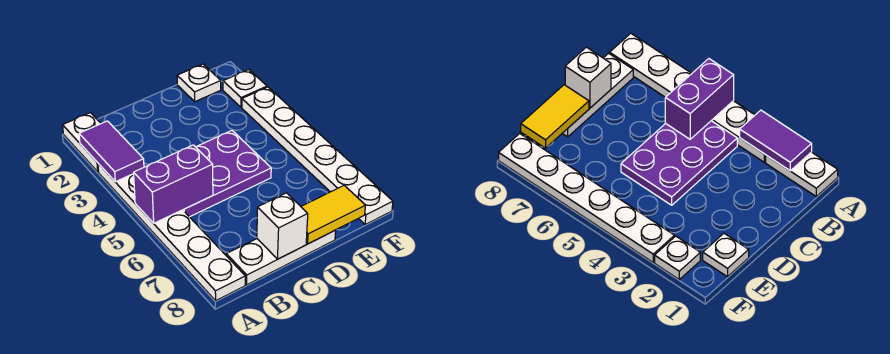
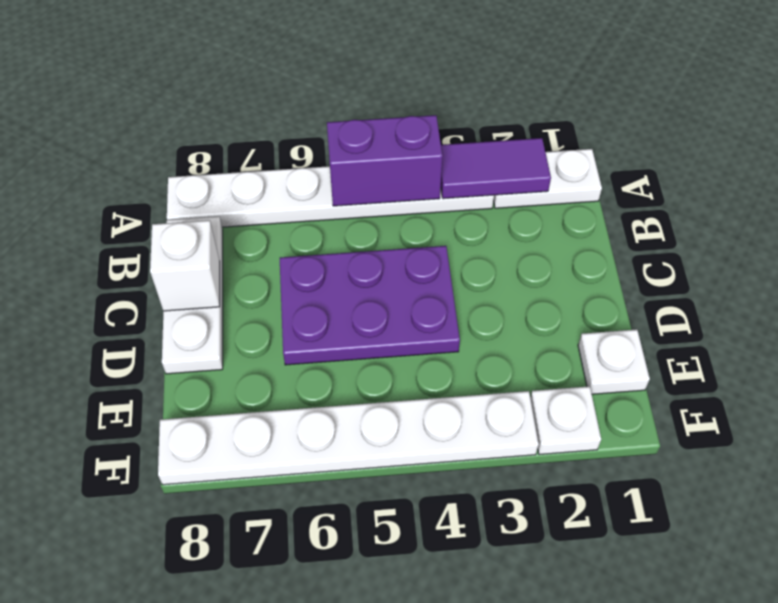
purple brick A5:B5 level 2 -> purple brick A4:A5 level 2
purple plate B4:D5 level 1 -> purple plate C4:D6 level 1
yellow tile D8:E8 level 2 -> none

